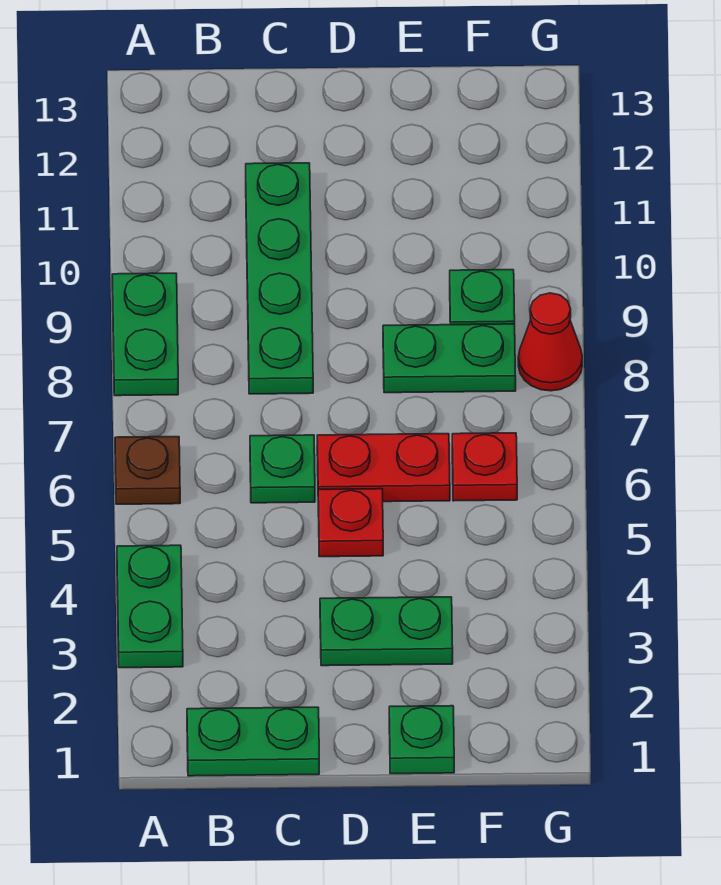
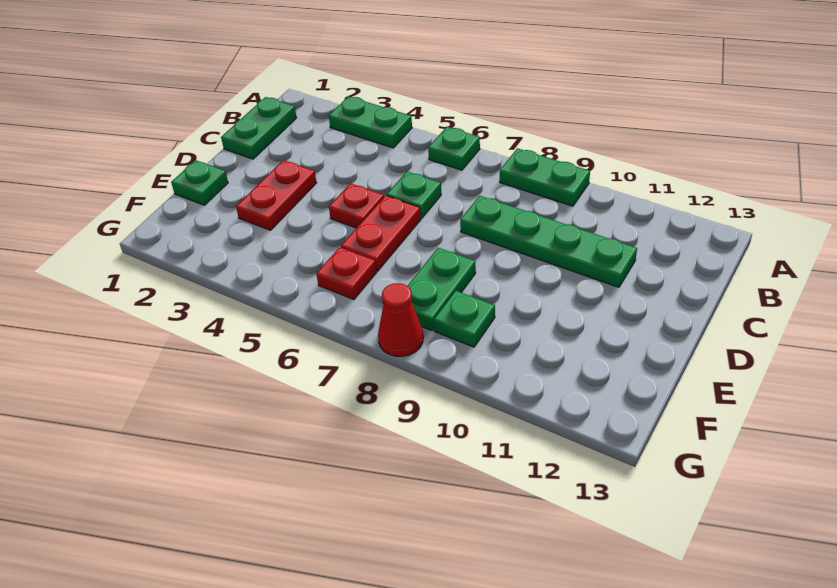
brown plate A6 level 1 -> green plate A6 level 1
green plate D3:E3 level 1 -> red plate D3:E3 level 1

